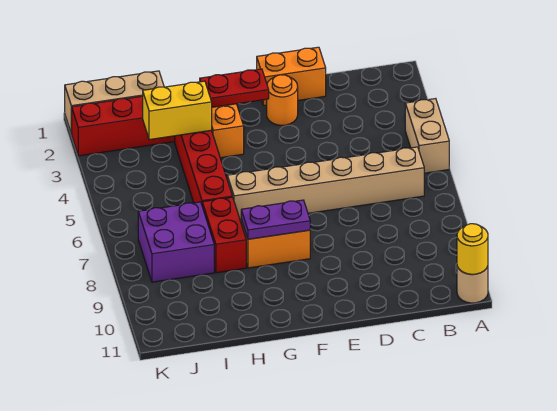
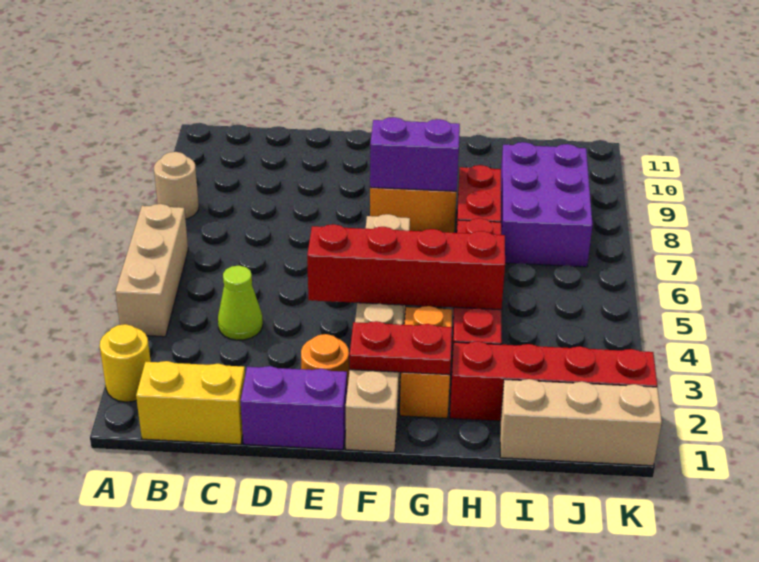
tan brick A4:A5 level 1 -> tan brick A4:A6 level 1
tan round brick A11 level 1 -> tan round brick A8 level 1
yellow round brick A11 level 2 -> yellow round brick A2 level 1
tan brick B6:G6 level 1 -> tan brick F1:F6 level 1
none -> lime cone C4 level 1
orange brick D1:E1 level 1 -> purple brick D1:E1 level 1
none -> red brick E4:H4 level 2
purple plate F8:G8 level 2 -> purple brick F8:G8 level 2
yellow brick H3:I3 level 2 -> yellow brick B1:C1 level 1
purple brick I7:J8 level 1 -> purple brick I7:J9 level 1

